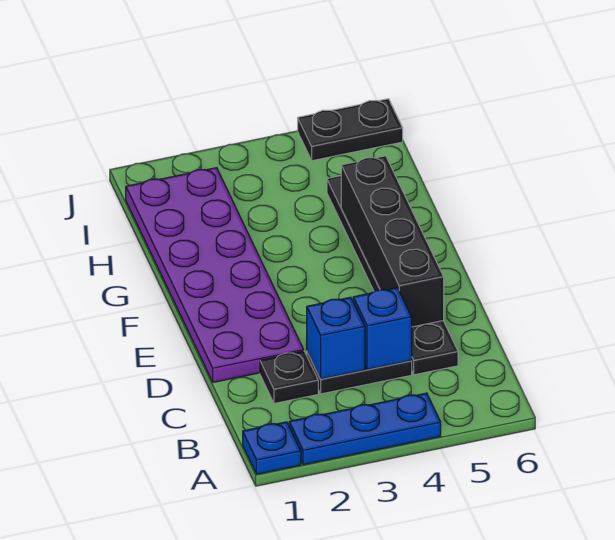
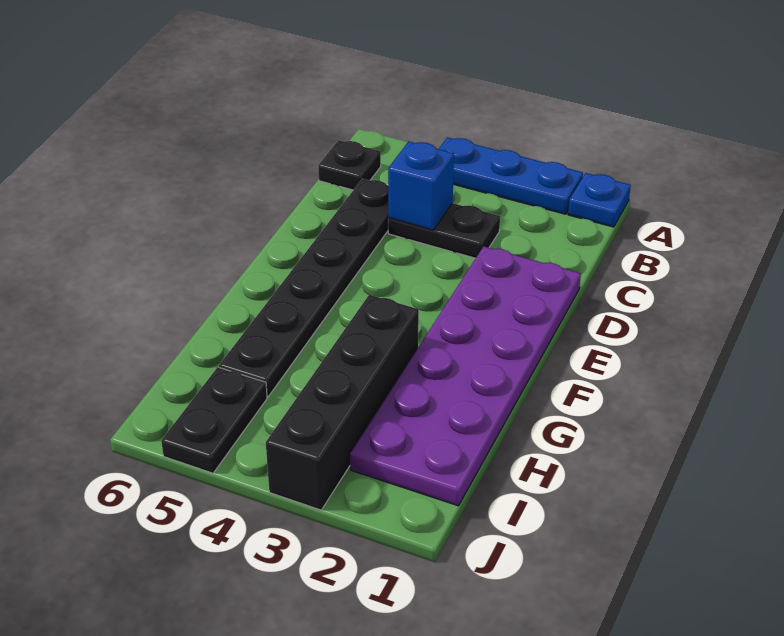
black plate C2 level 1 -> black plate B6 level 1
blue brick C3 level 2 -> none
black brick D5:G5 level 2 -> black brick G3:J3 level 1
black plate J5:J6 level 1 -> black plate I5:J5 level 1

